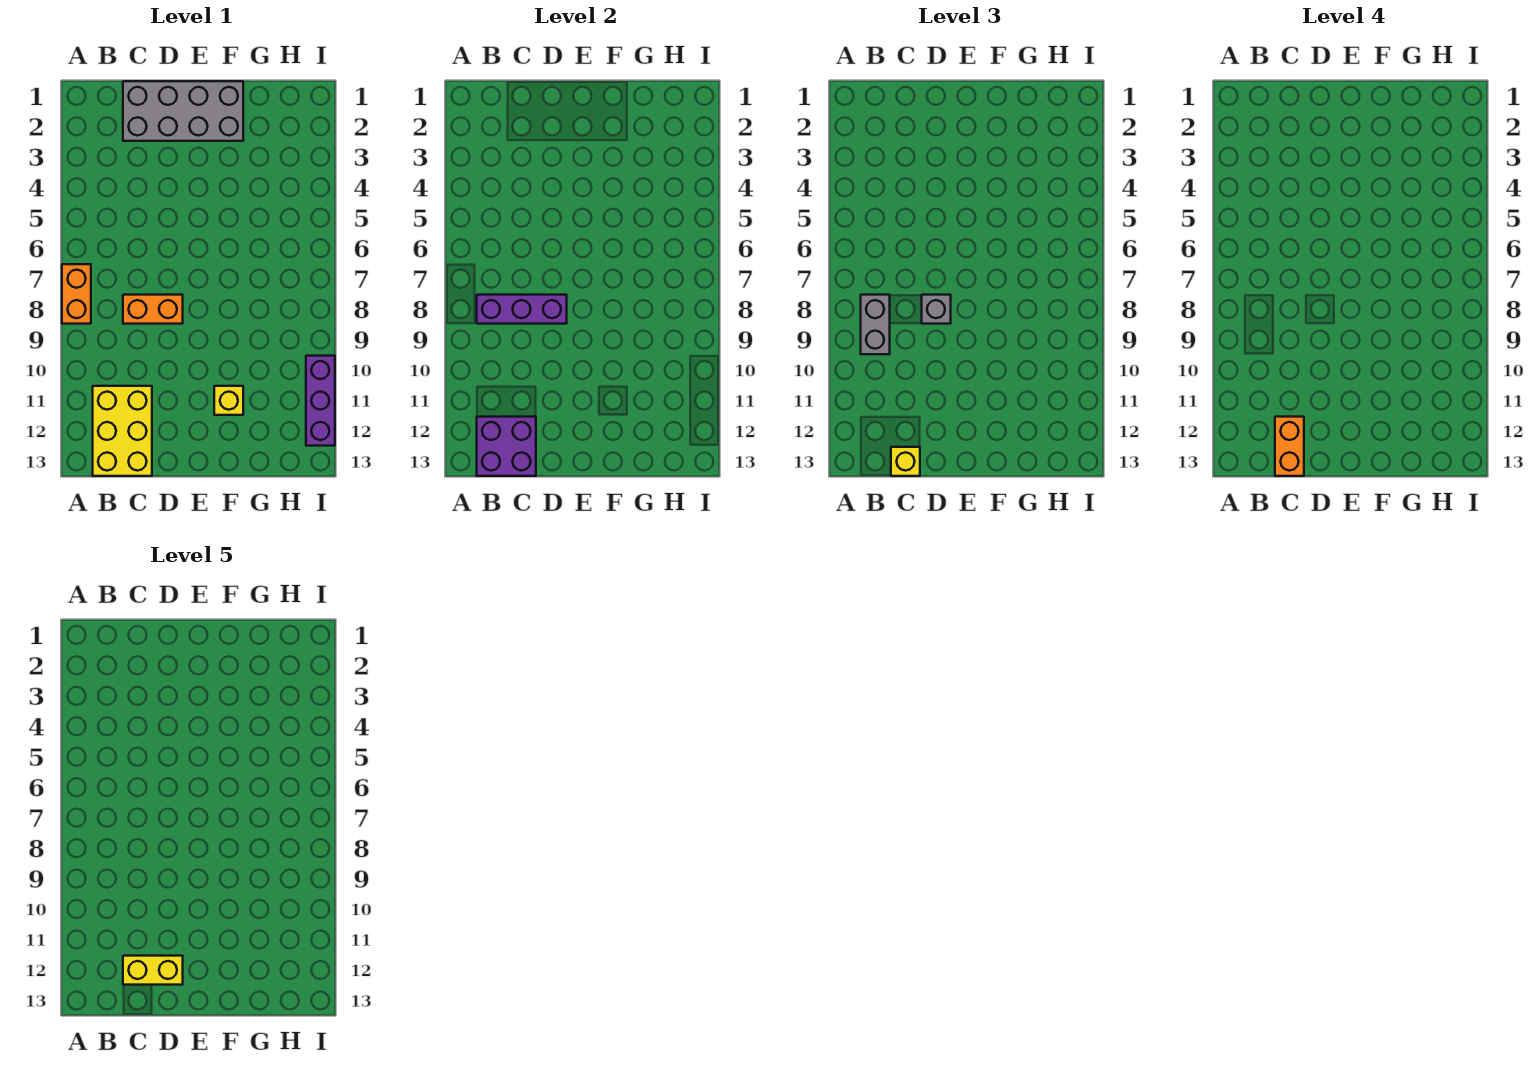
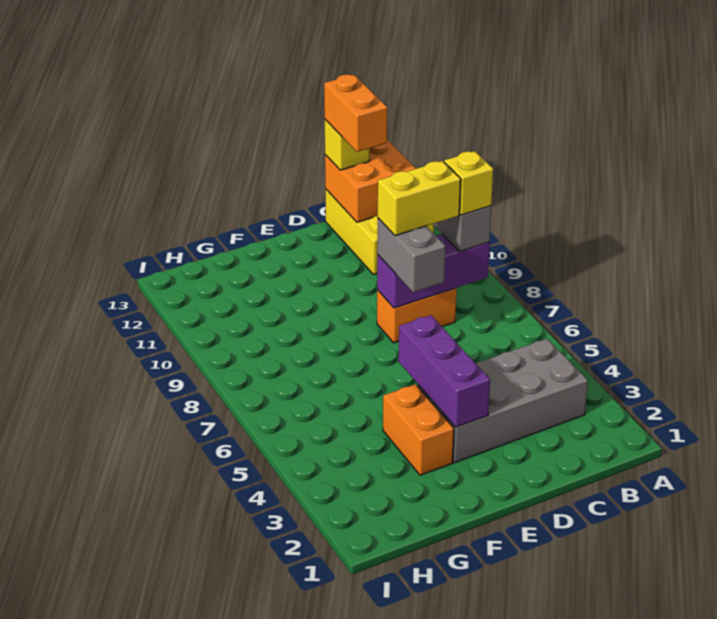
orange brick A7:A8 level 1 -> orange brick F3:F4 level 1
purple brick B12:C13 level 2 -> orange brick B12:C13 level 2
grey brick C1:F2 level 1 -> grey brick B3:E4 level 1
yellow brick C12:D12 level 5 -> yellow brick C8:D8 level 4
grey brick D8 level 3 -> grey brick D7:D8 level 3
yellow brick F11 level 1 -> yellow brick B8 level 4
purple brick I10:I12 level 1 -> purple brick E3:E5 level 2

